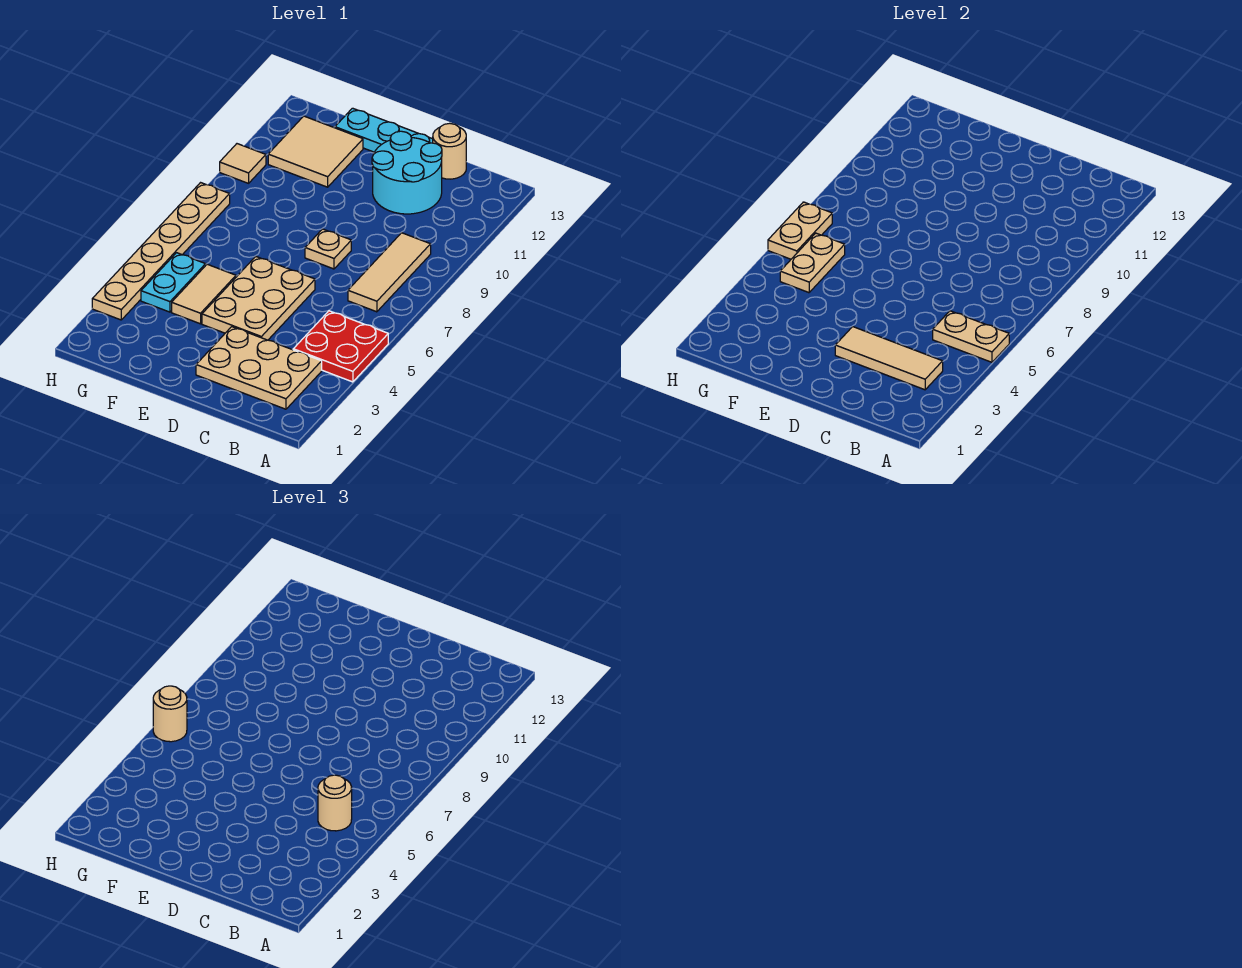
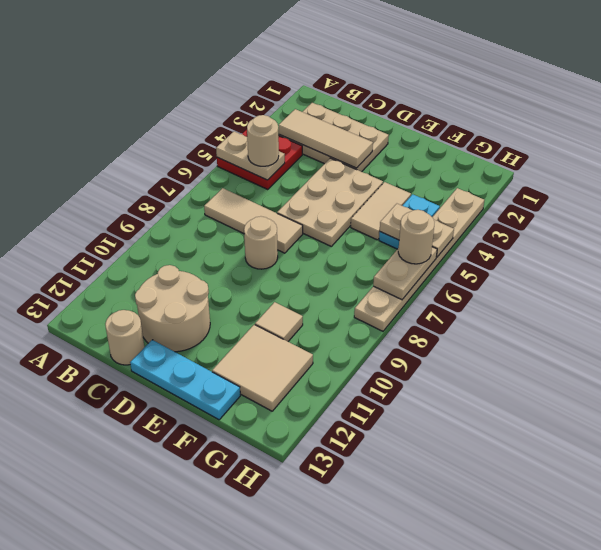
tan tile B7:B9 level 1 -> tan tile B7:D7 level 1
cyan round brick C11:D12 level 1 -> tan round brick C11:D12 level 1
tan plate D8 level 1 -> tan round brick D8 level 1
tan plate G5:G6 level 2 -> tan plate G5:H5 level 2
tan tile H10 level 1 -> tan tile F10 level 1

